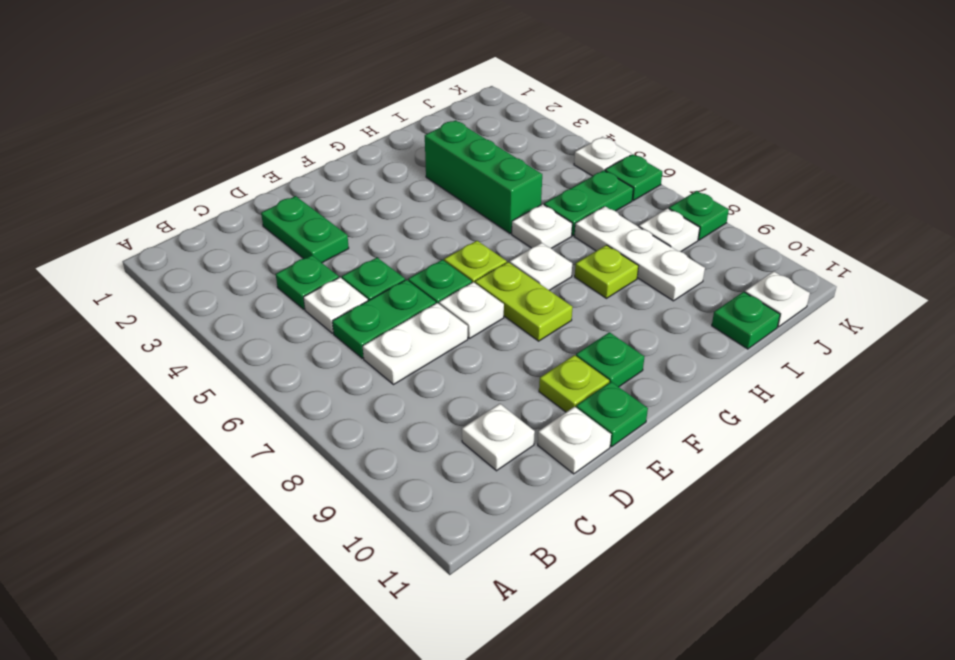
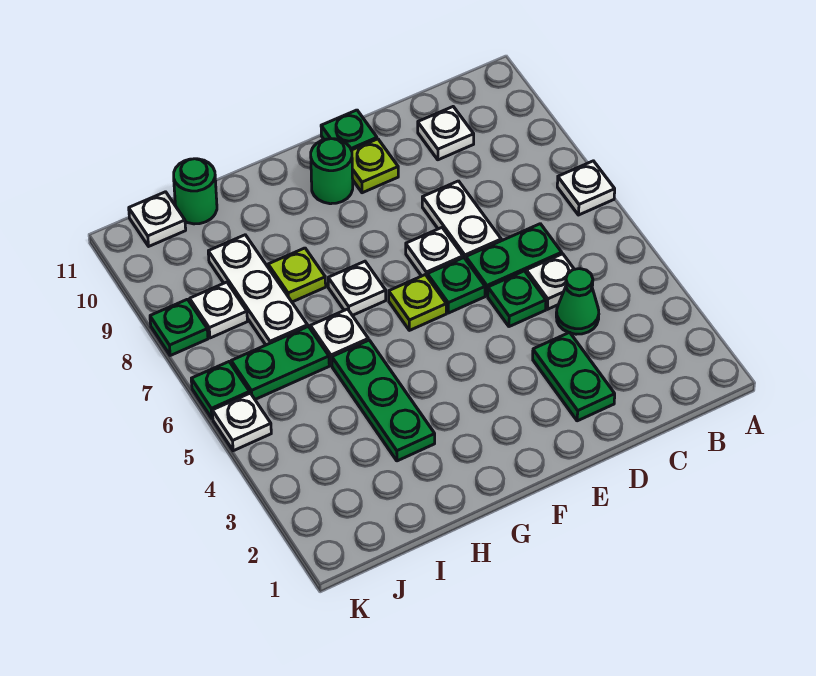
green plate C4 level 1 -> green cone C4 level 1
white plate C7:D7 level 1 -> white plate D7:D8 level 1
white plate D11 level 1 -> white plate A7 level 1
lime plate F7:F8 level 1 -> none
green plate F10 level 1 -> green round brick F10 level 1
green brick H3:H5 level 1 -> green plate H3:H5 level 1
green plate I11 level 1 -> green round brick I11 level 1

